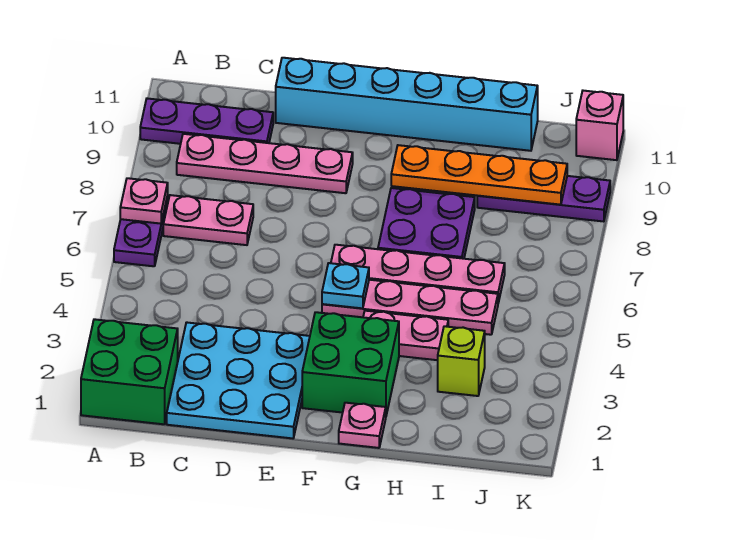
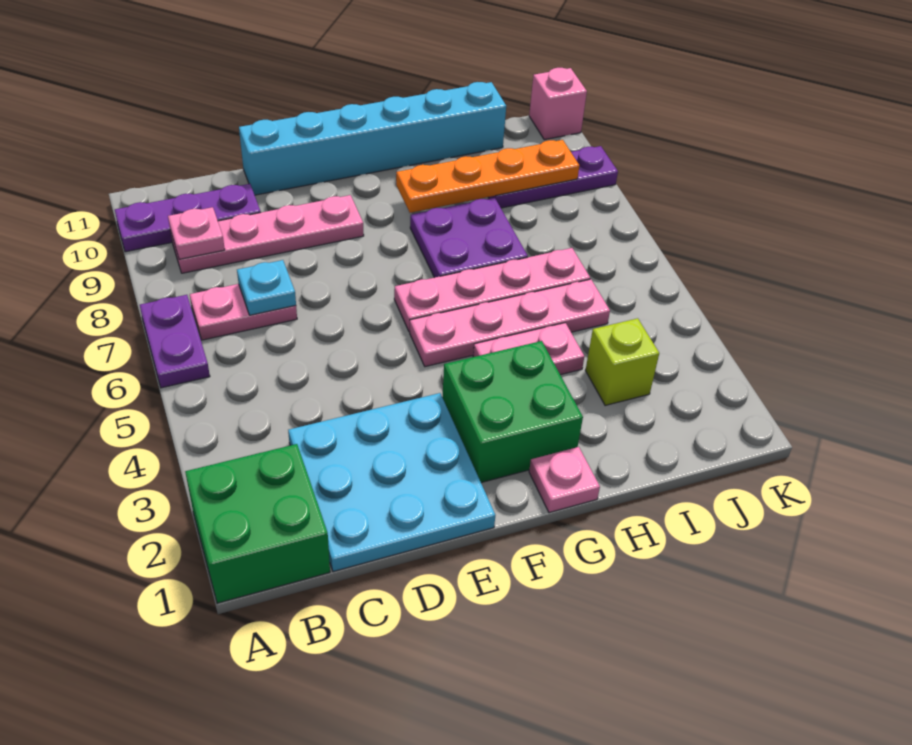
pink plate A7 level 2 -> pink plate B9 level 2
cyan plate F5 level 2 -> cyan plate C7 level 2

